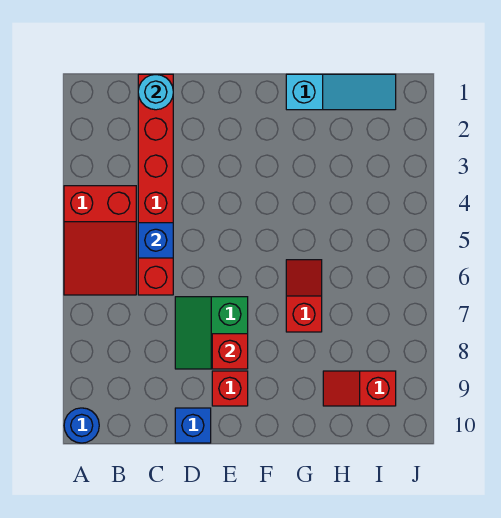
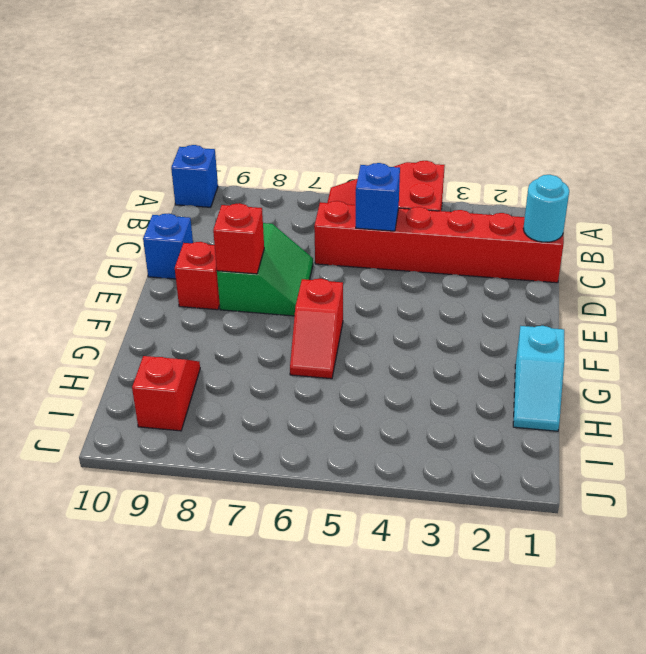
blue round brick A10 level 1 -> blue brick A10 level 1
green slope D7:E8 level 1 top E -> green slope D7:E8 level 1 top 8
cyan slope G1:I1 level 1 top G -> cyan slope G1:H1 level 1 top G
red slope G6:G7 level 1 top 7 -> red slope F6:G6 level 1 top F

